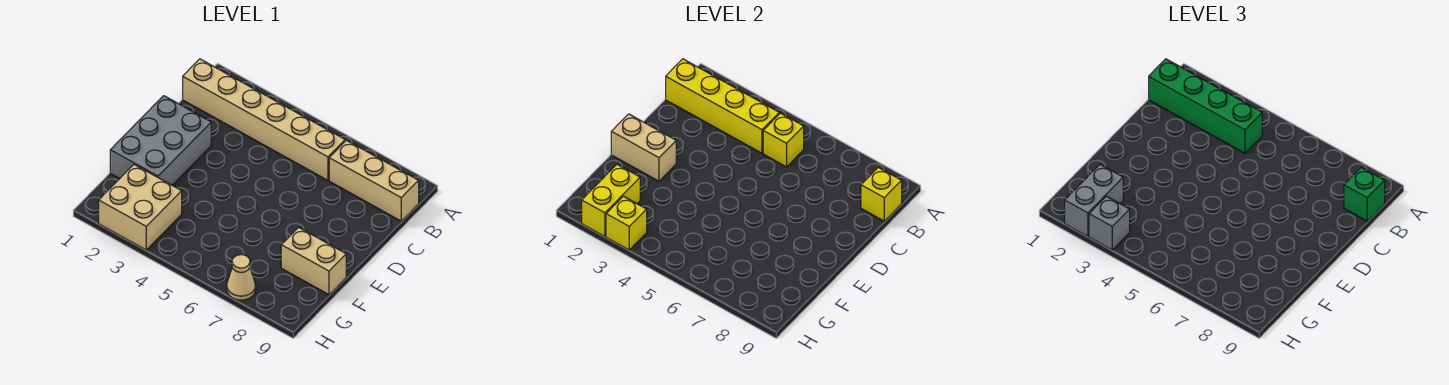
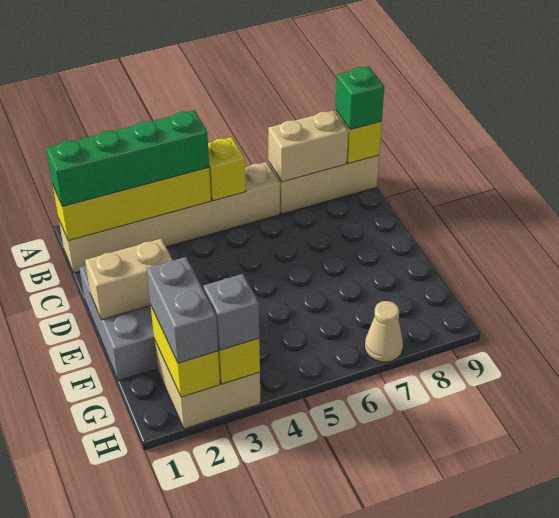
tan brick F8:F9 level 1 -> tan brick B7:B8 level 2

